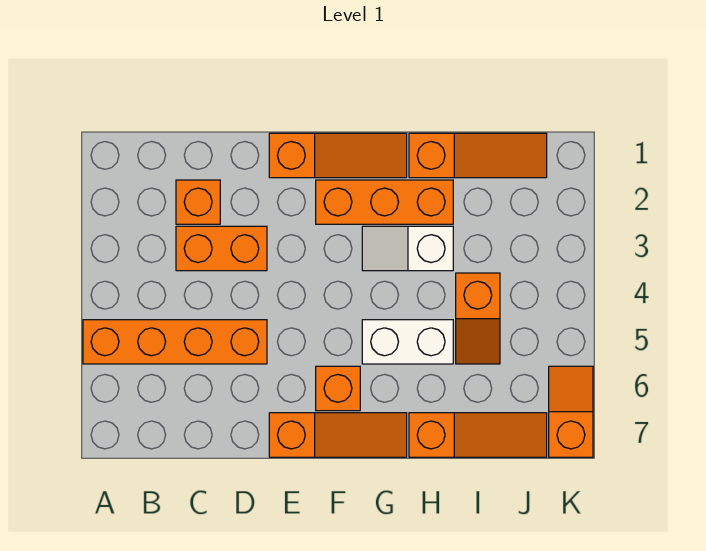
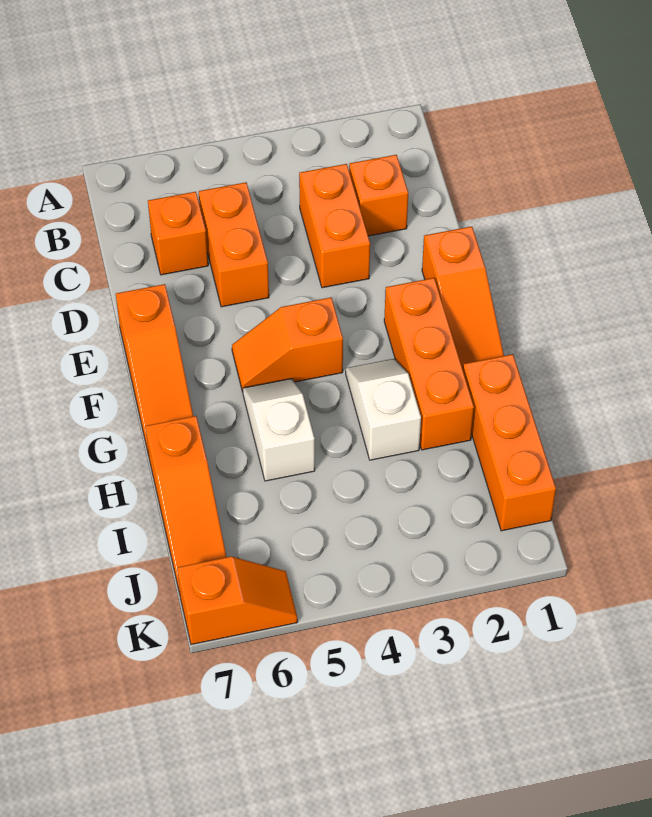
orange brick A5:D5 level 1 -> orange brick C5:D5 level 1
orange brick F6 level 1 -> orange brick C6 level 1
white brick G5:H5 level 1 -> white slope G5:H5 level 1 top H
orange slope H1:J1 level 1 top H -> orange brick H1:J1 level 1
orange slope I4:I5 level 1 top 4 -> orange slope F4:F5 level 1 top 4

